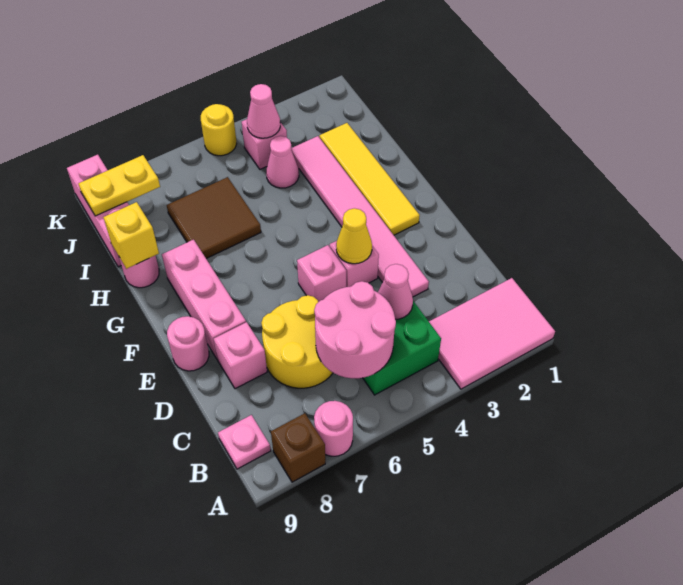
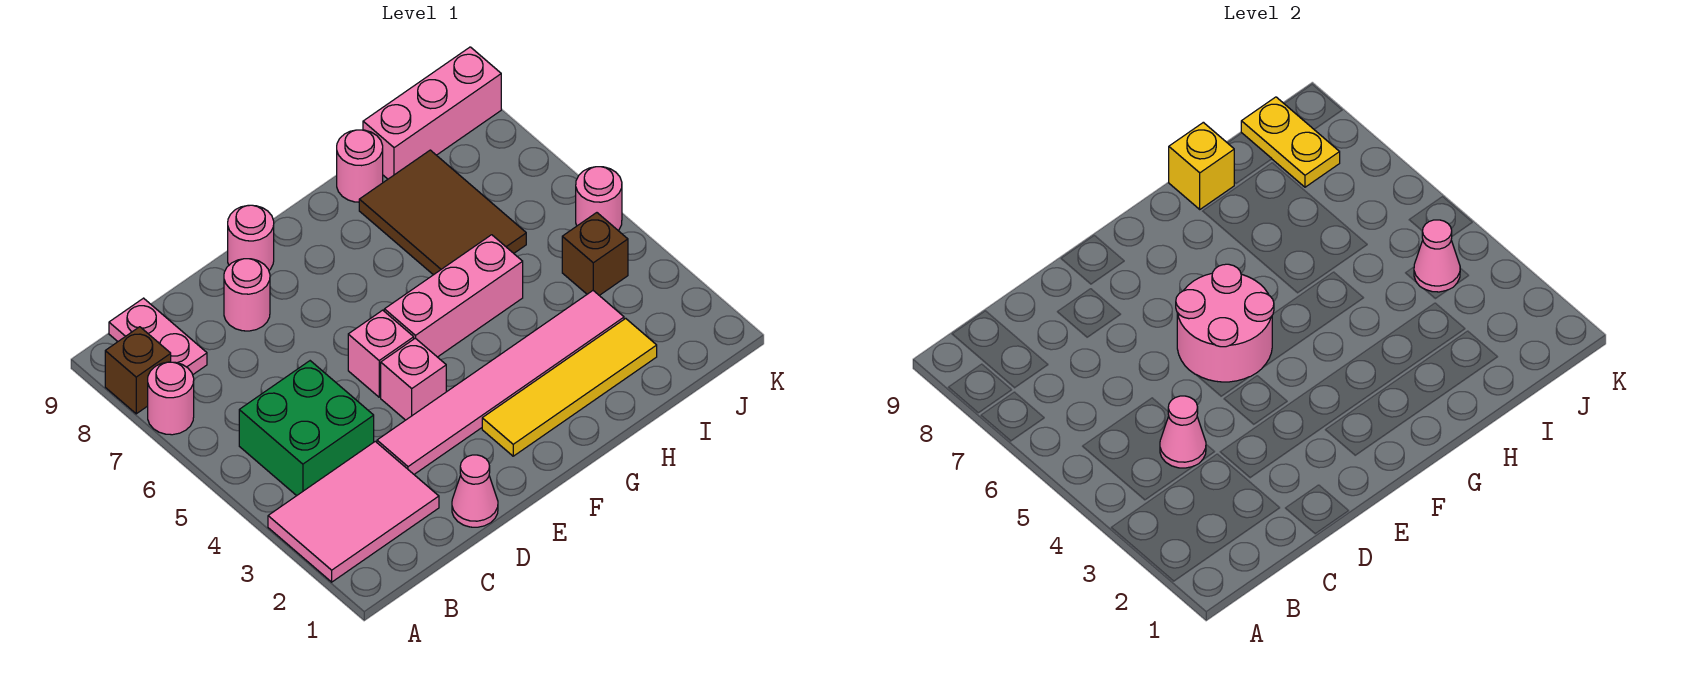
pink tile A1:B3 level 1 -> pink tile A2:C3 level 1
pink round brick B5:C6 level 2 -> pink round brick E5:F6 level 2
pink plate B9 level 1 -> pink plate B8:B9 level 1
yellow round brick C6:D7 level 1 -> none
pink brick D8 level 1 -> pink round brick D8 level 1
yellow cone E4 level 2 -> none
pink brick E8:G8 level 1 -> pink brick F5:H5 level 1
brown tile H6:I7 level 1 -> brown tile H6:I8 level 1
pink cone I4 level 1 -> pink cone D1 level 1
pink brick J4 level 1 -> brown brick J4 level 1
yellow round brick K5 level 1 -> pink round brick K5 level 1

